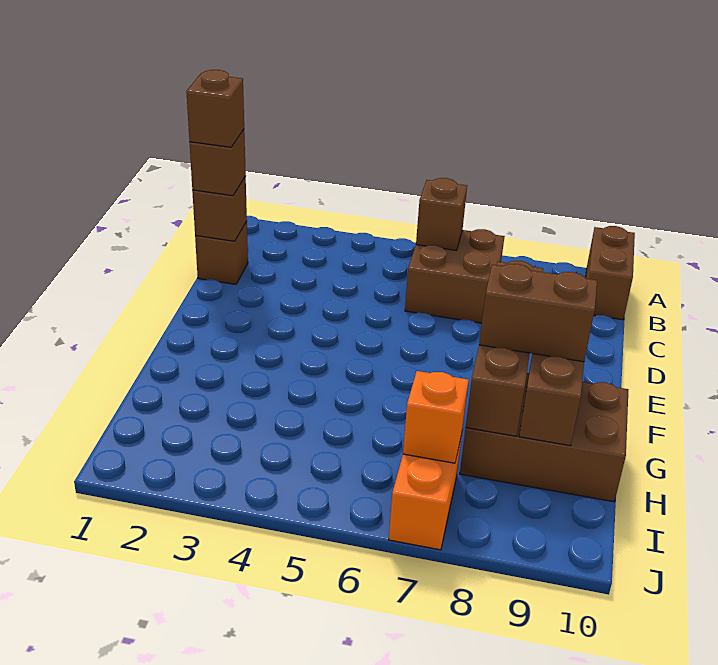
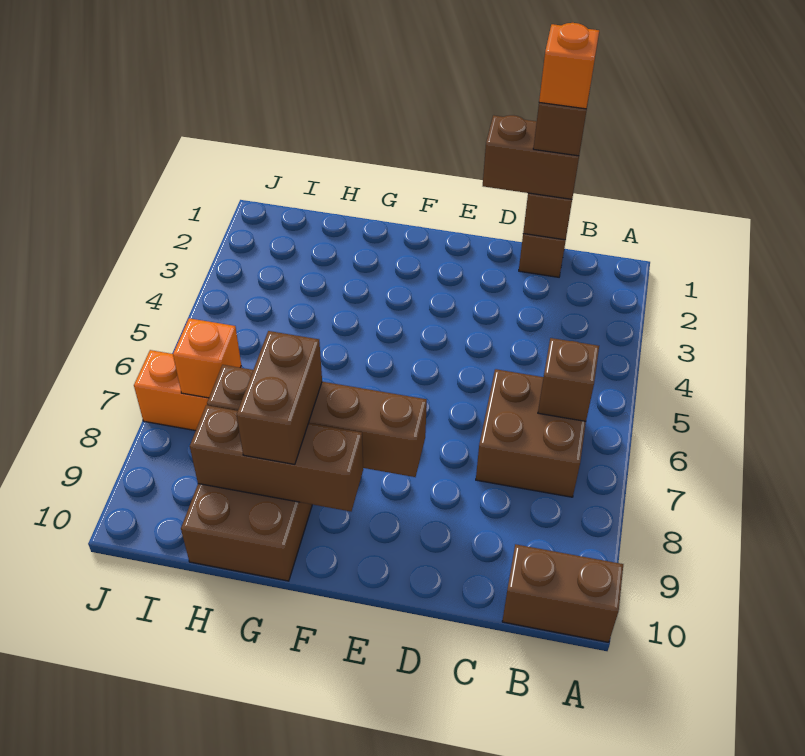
brown brick C1 level 3 -> brown brick C1:D1 level 3
none -> orange brick C1 level 5

